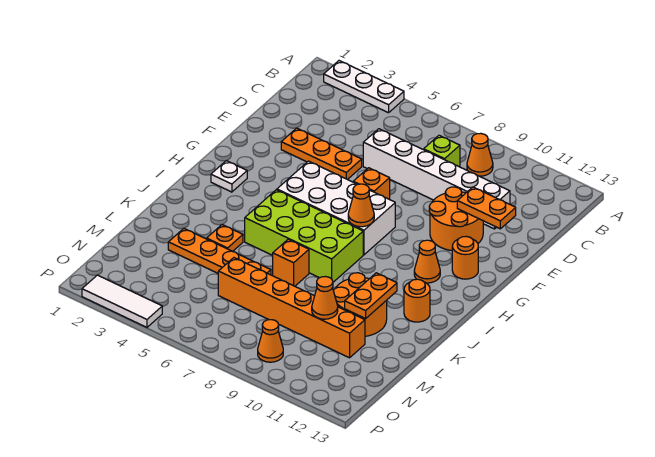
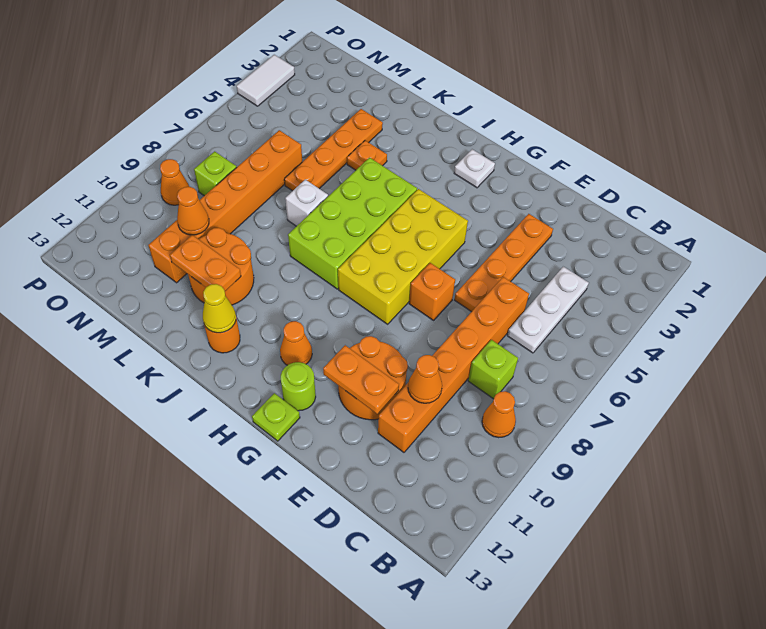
white plate A2:A4 level 1 -> white plate C4:C6 level 1
white brick D6:D11 level 1 -> orange brick D6:D11 level 1
orange plate E3:E5 level 1 -> orange plate E3:E6 level 1
orange plate E11:E12 level 2 -> orange plate E11:F11 level 2
white brick G5:H8 level 1 -> yellow brick G5:H8 level 1
orange round brick G12 level 1 -> lime round brick G12 level 1
none -> lime plate G13 level 1
orange cone H8 level 2 -> orange cone D10 level 2
none -> yellow cone J12 level 2
orange brick K7 level 1 -> white brick K7 level 1
none -> lime brick N8 level 1
white tile P2:P4 level 1 -> white tile P3:P4 level 1

